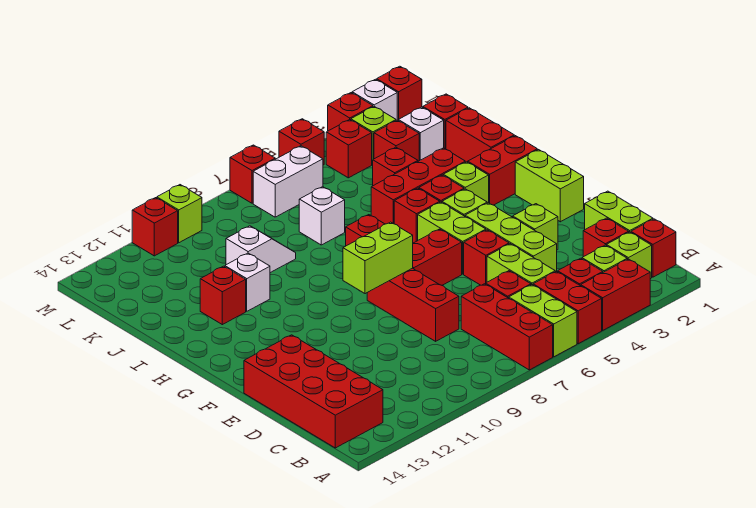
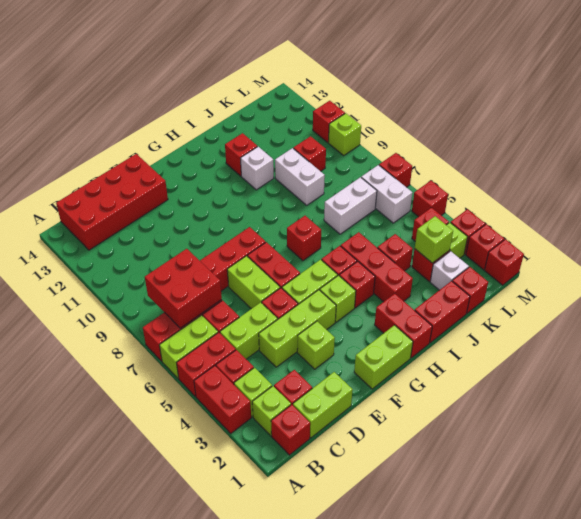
none -> red brick B7:C8 level 2
lime brick F8:F9 level 2 -> lime brick E6:E7 level 1
lime brick H3 level 1 -> lime brick K3 level 2
white brick J7 level 1 -> white brick J7:K7 level 1
white slope J9:J10 level 1 top 10 -> white brick J9:J10 level 1
none -> red brick K10 level 1
white brick M2 level 1 -> red brick M2 level 1

